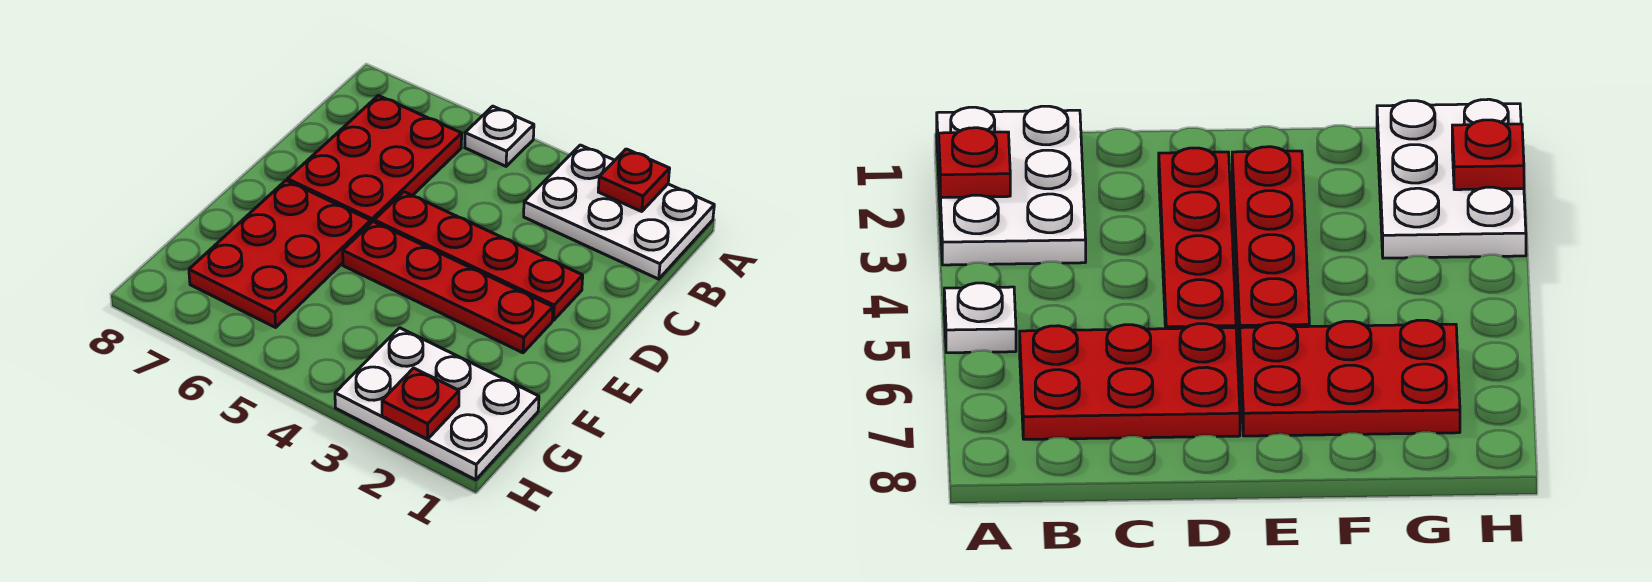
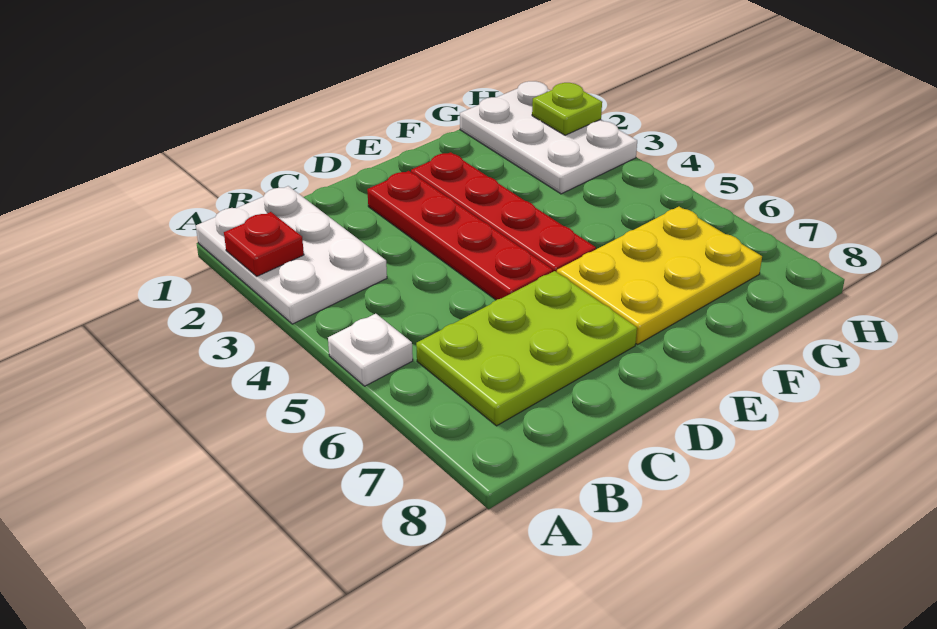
red plate B6:D7 level 1 -> lime plate B6:D7 level 1
red plate E6:G7 level 1 -> yellow plate E6:G7 level 1
red plate H2 level 2 -> lime plate H2 level 2

